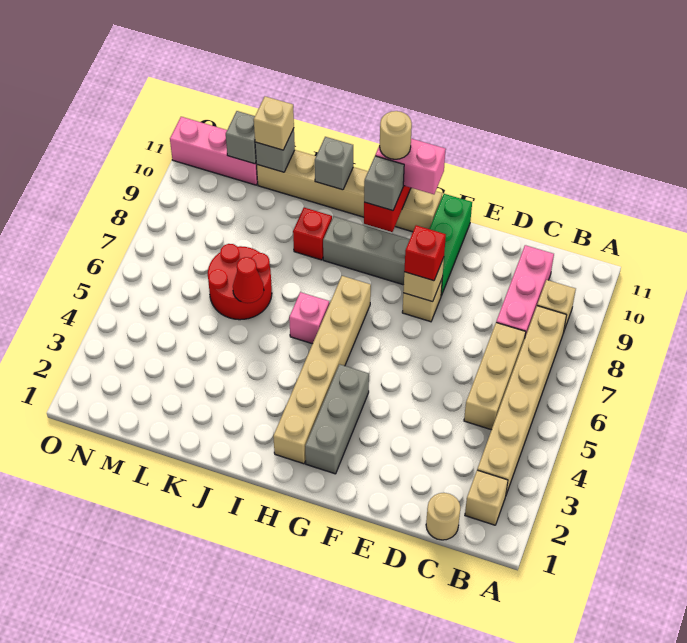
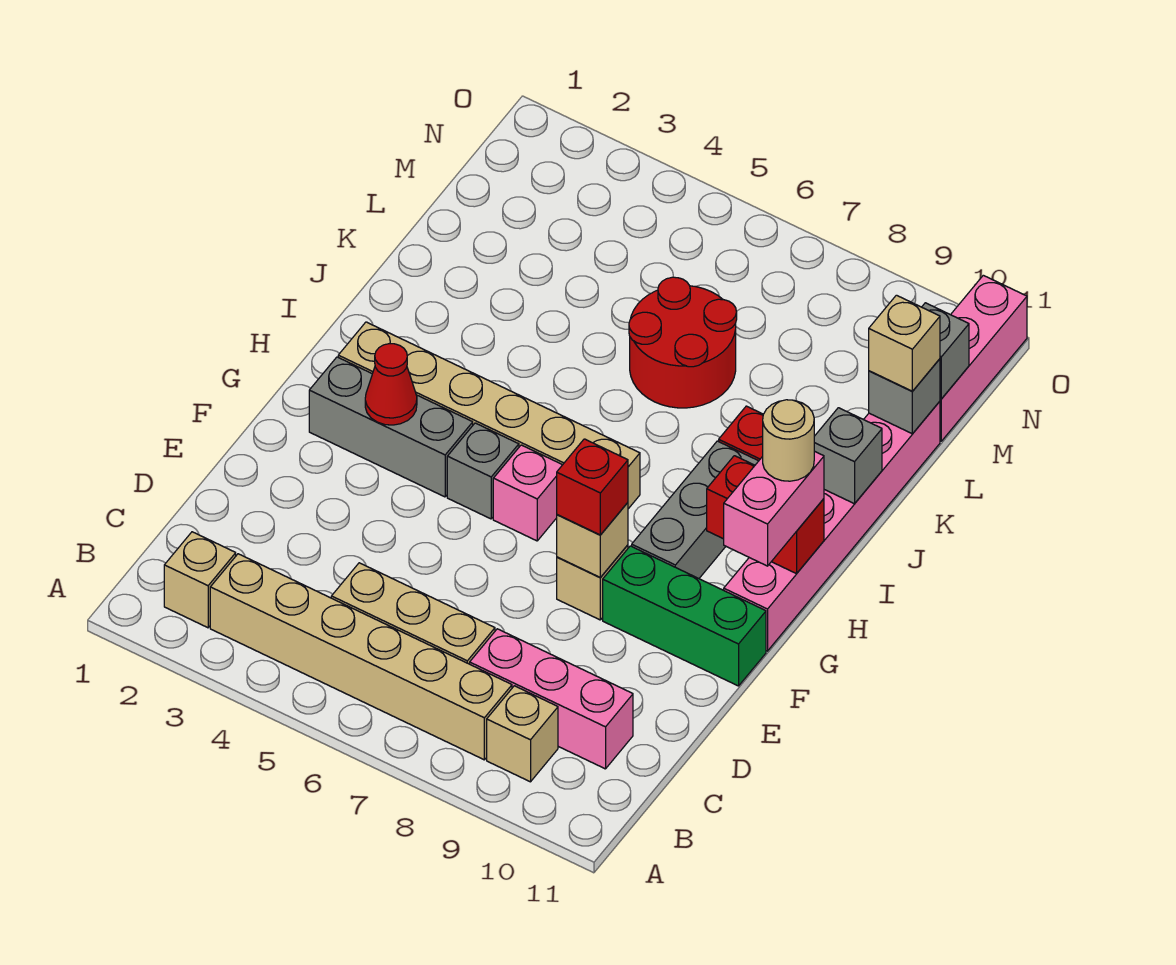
tan round brick C1 level 1 -> none
tan brick G11:L11 level 1 -> pink brick G11:L11 level 1
grey brick H10 level 3 -> grey brick G5 level 1
pink brick I6 level 1 -> pink brick G6 level 1
red cone K6 level 2 -> red cone G3 level 2

